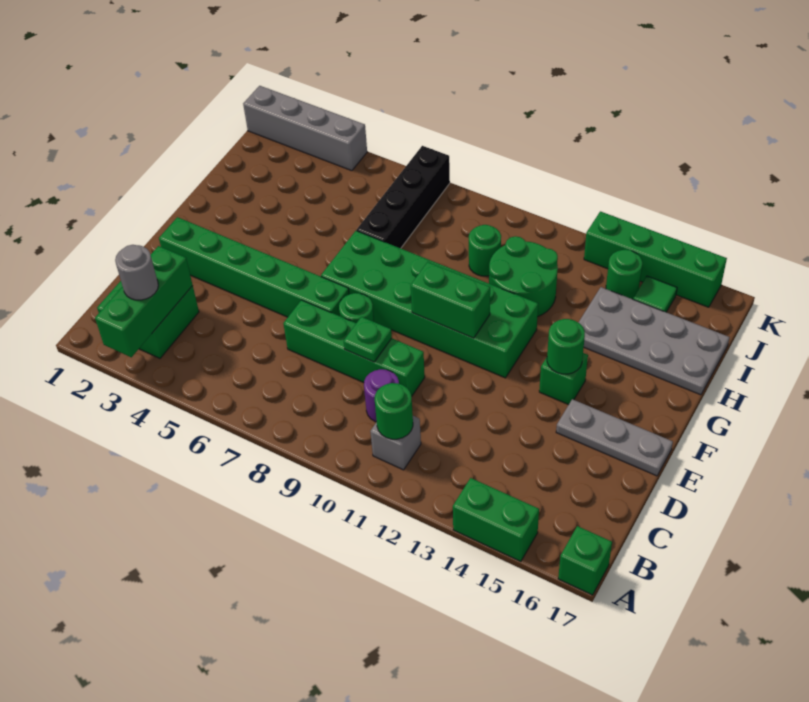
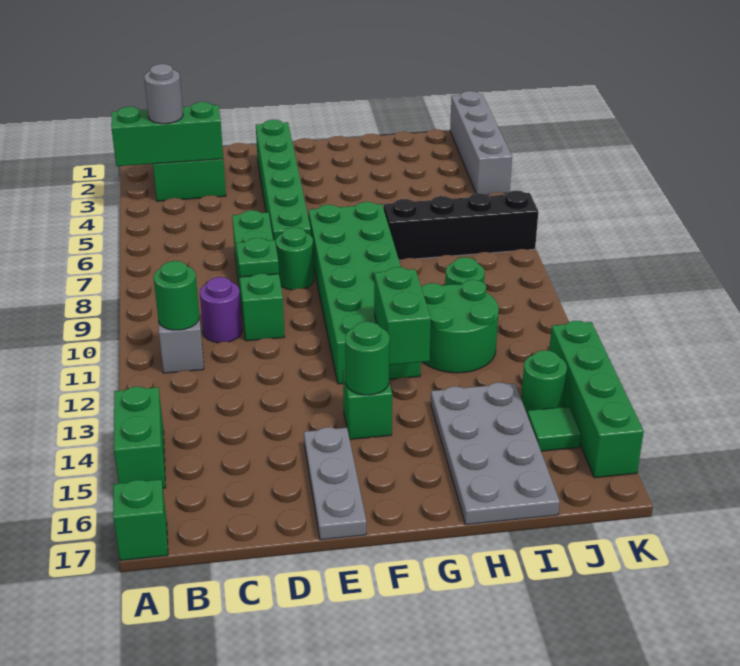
green brick F10:F11 level 2 -> green brick G12:G13 level 2

